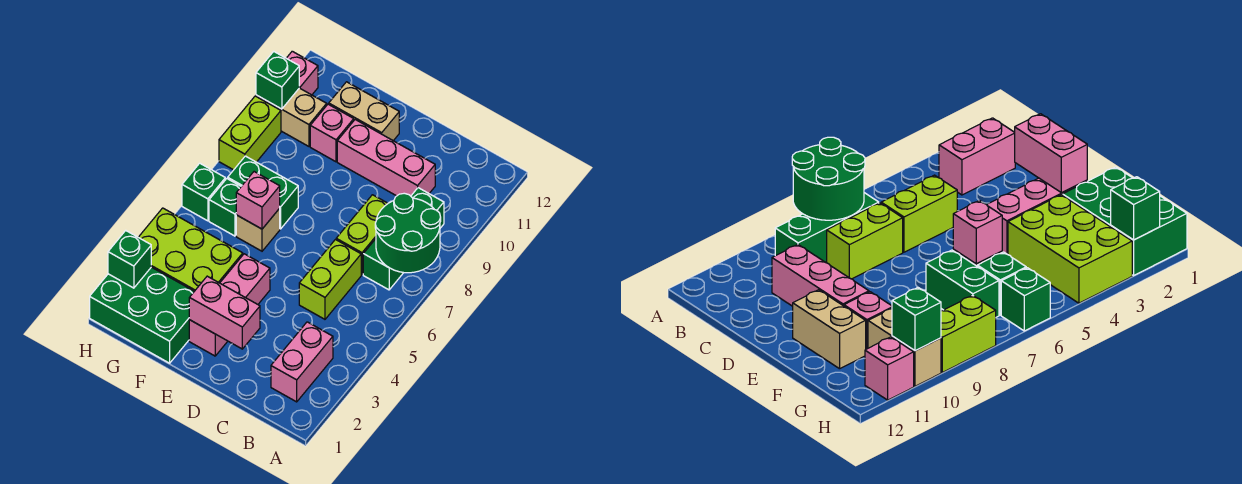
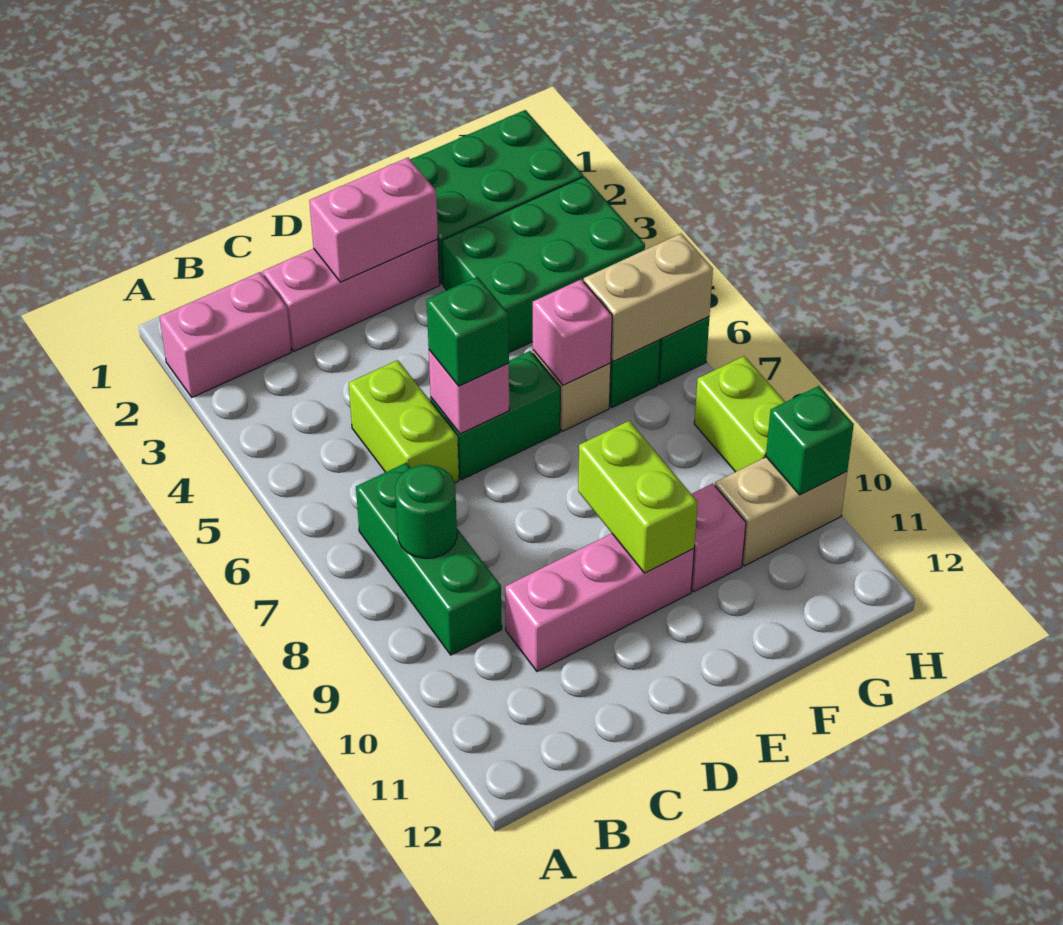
green round brick A7:B8 level 2 -> green round brick B8 level 2
pink brick B2:B3 level 1 -> pink brick A2:B2 level 1
lime brick C7:C8 level 1 -> lime brick E9:E10 level 2
pink brick E2:E4 level 1 -> pink brick C2:E2 level 1
tan brick E11:F11 level 1 -> tan brick G6:H6 level 2
lime brick F3:H4 level 1 -> green brick F3:H4 level 1
green brick F7:G7 level 1 -> green brick D6:E6 level 1
green brick H2 level 2 -> green brick D6 level 3
pink brick H11 level 1 -> pink brick D6 level 2

